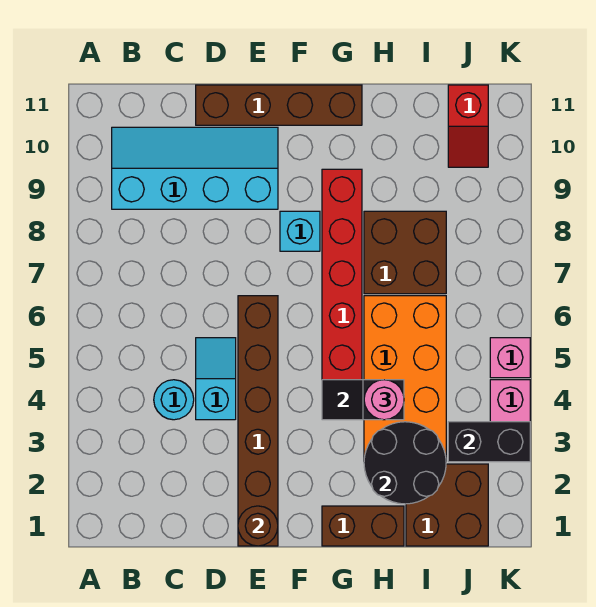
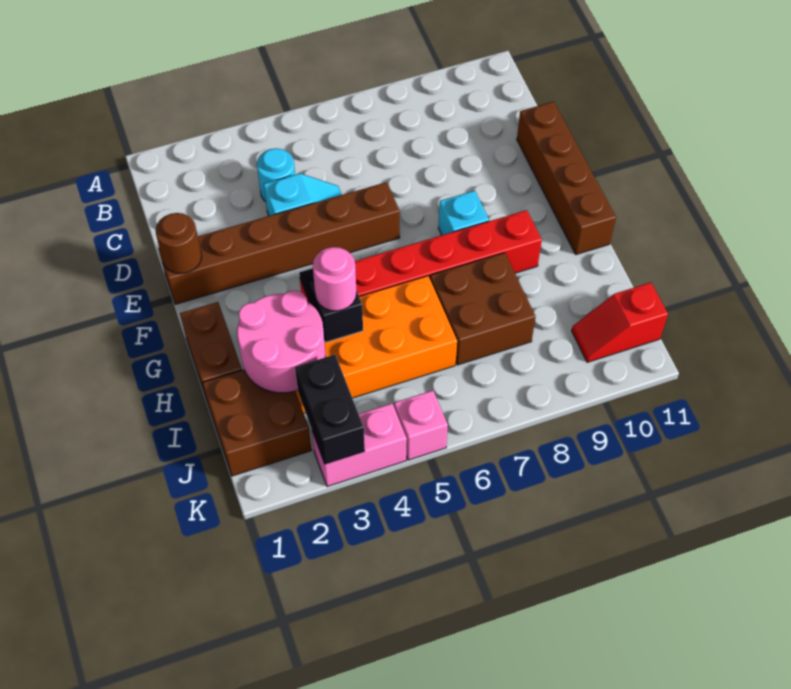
cyan slope B9:E10 level 1 top 9 -> none
black round brick H2:I3 level 2 -> pink round brick H2:I3 level 2

